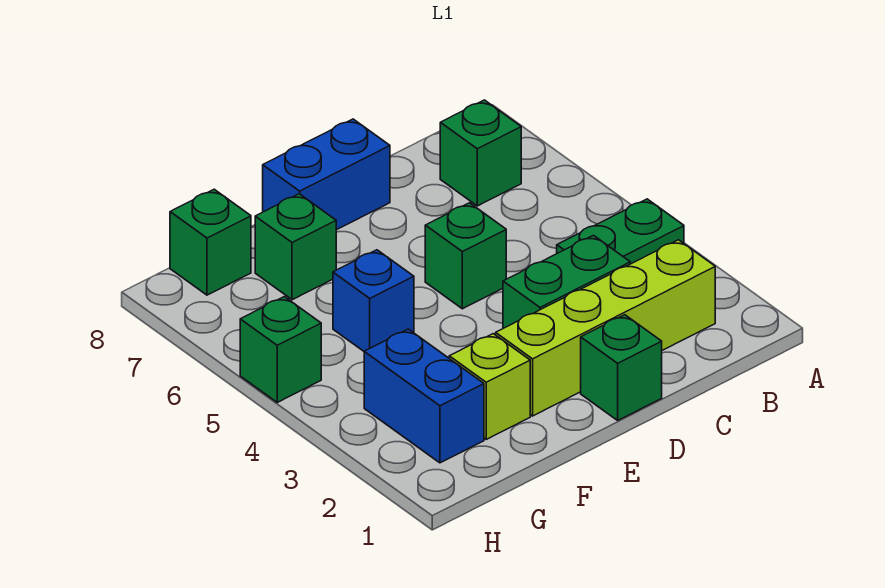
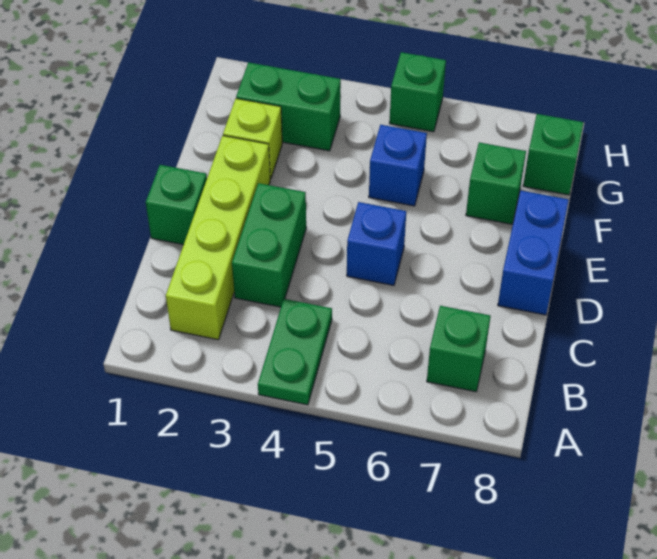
green brick D5 level 1 -> blue brick D5 level 1
blue brick G2:G3 level 1 -> green brick G2:G3 level 1

